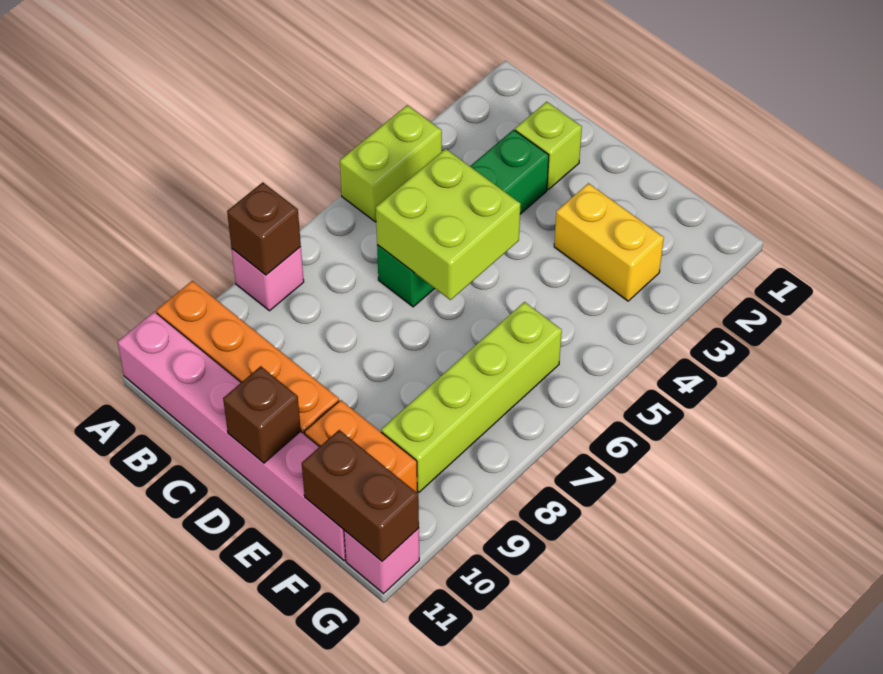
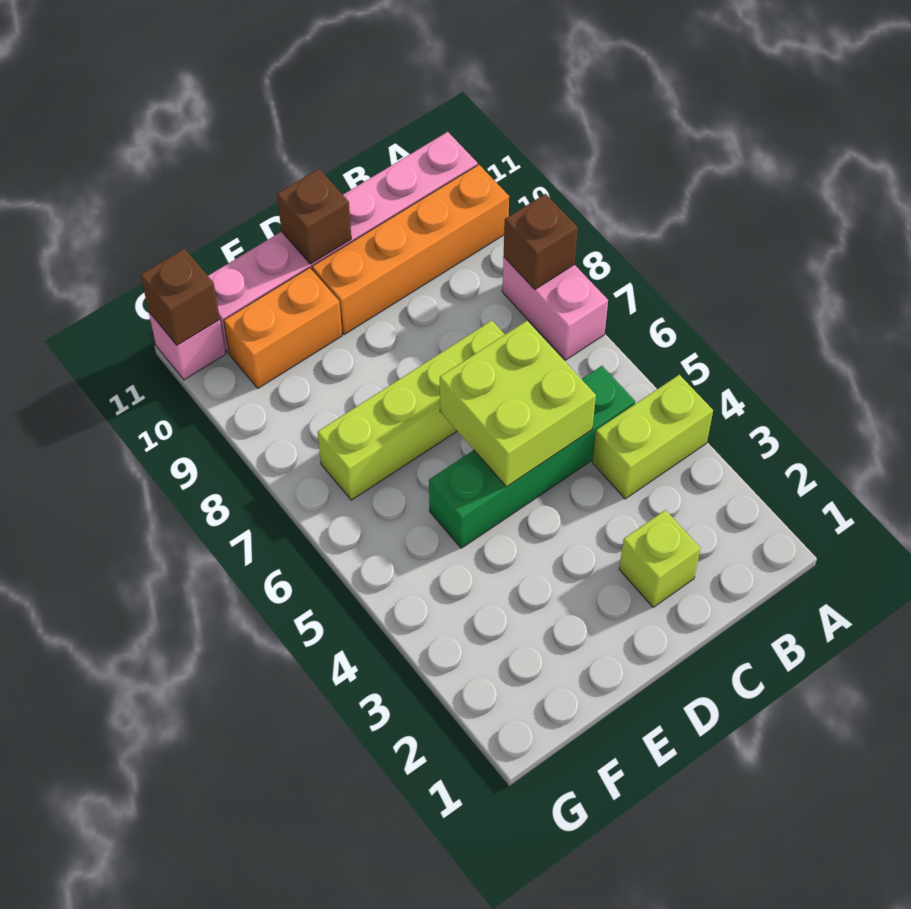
lime brick A4:A5 level 1 -> lime brick A4:B4 level 1
pink brick A8 level 1 -> pink brick A7:A8 level 1
green brick C3:C6 level 1 -> green brick B5:E5 level 1
yellow brick E3:F3 level 1 -> none
lime brick F6:F9 level 1 -> lime brick C7:F7 level 1
brown brick F11:G11 level 2 -> brown brick G11 level 2

